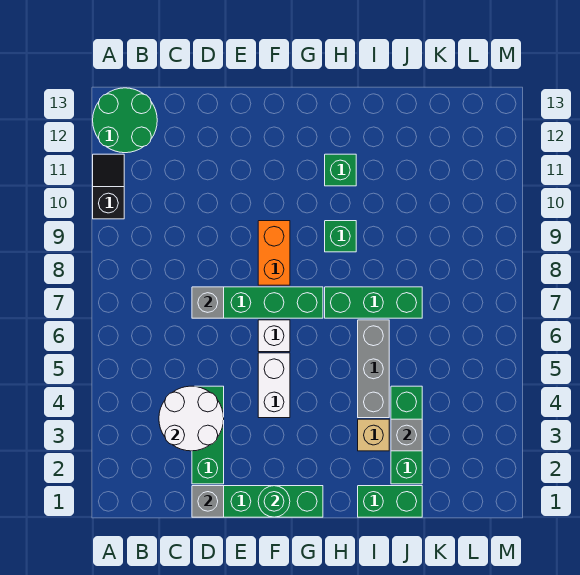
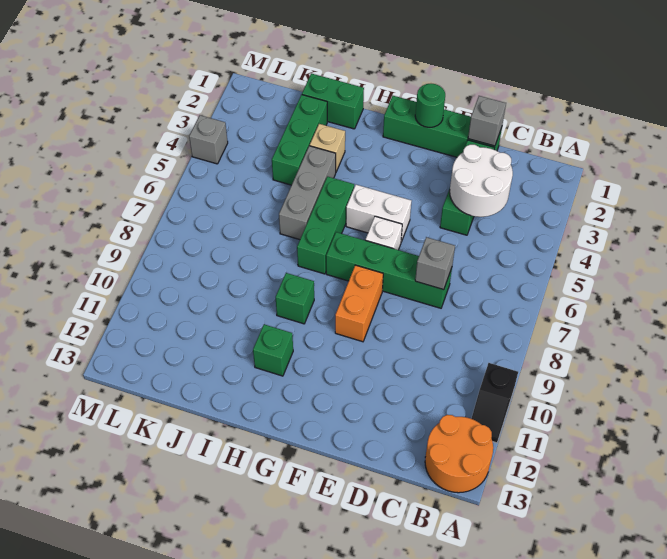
green round brick A12:B13 level 1 -> orange round brick A12:B13 level 1
white brick F4:F5 level 1 -> white brick F5:G5 level 1
green brick H7:J7 level 1 -> green brick H5:H7 level 1
grey brick J3 level 2 -> grey brick M4 level 1

